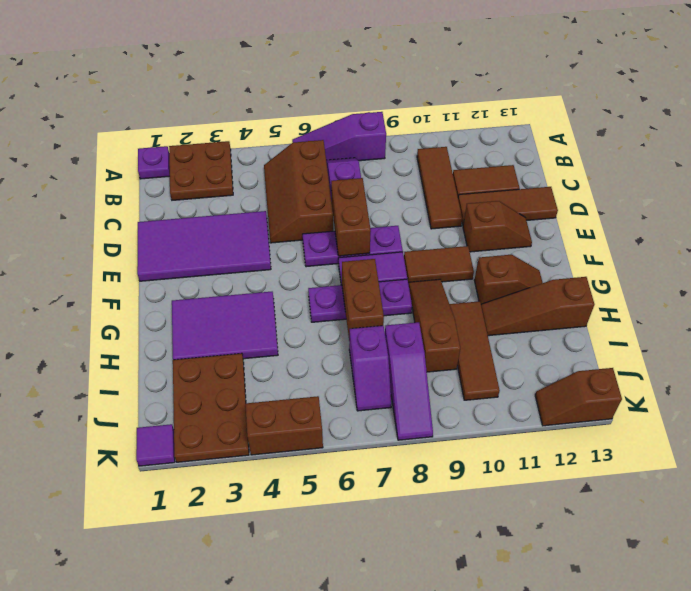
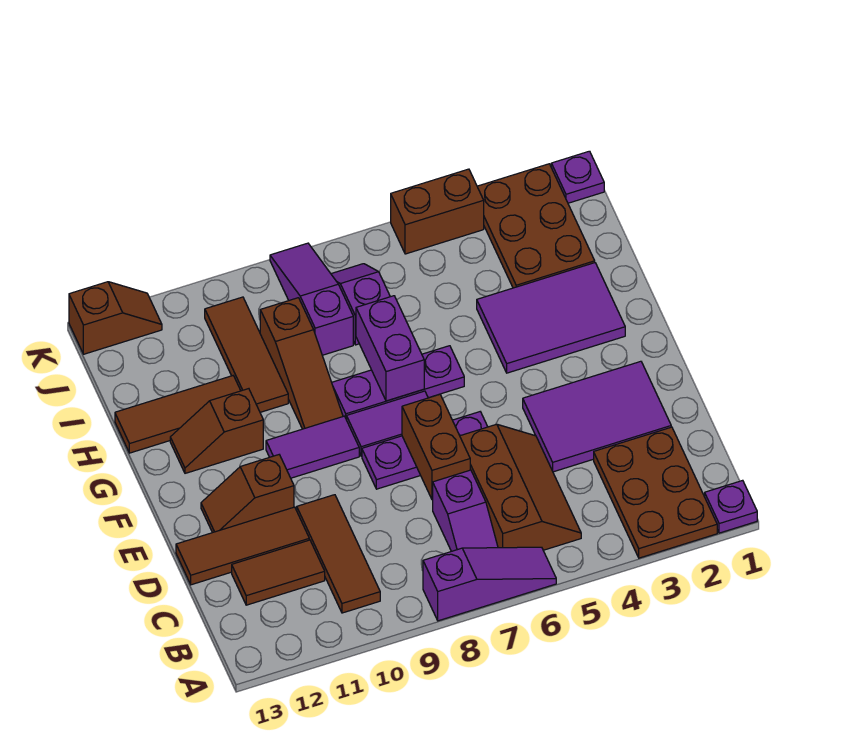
brown plate A2:B3 level 1 -> brown plate A2:C3 level 1
purple tile D1:E4 level 1 -> purple tile D2:E4 level 1
brown tile F9:F10 level 1 -> purple tile F9:F10 level 1
brown brick G7:H7 level 2 -> purple brick G7:H7 level 2
brown slope H11:H13 level 1 top 13 -> brown tile H11:H13 level 1
purple tile K1 level 1 -> purple plate K1 level 1

